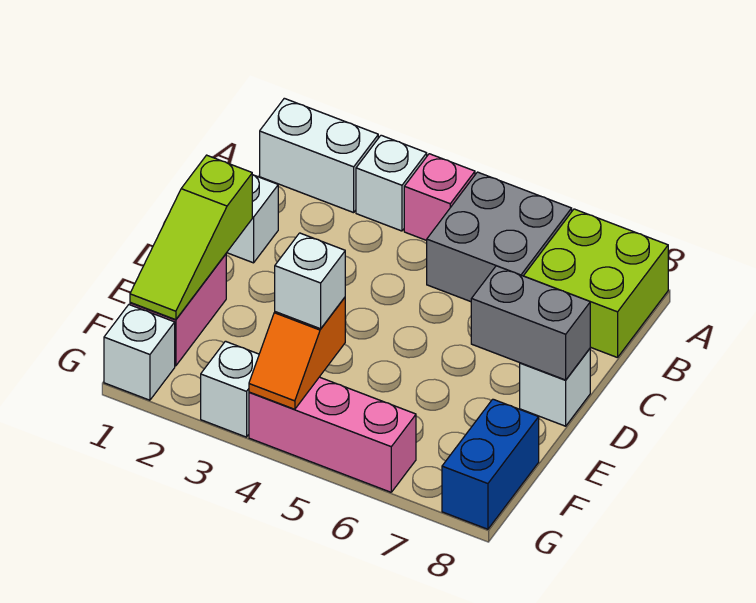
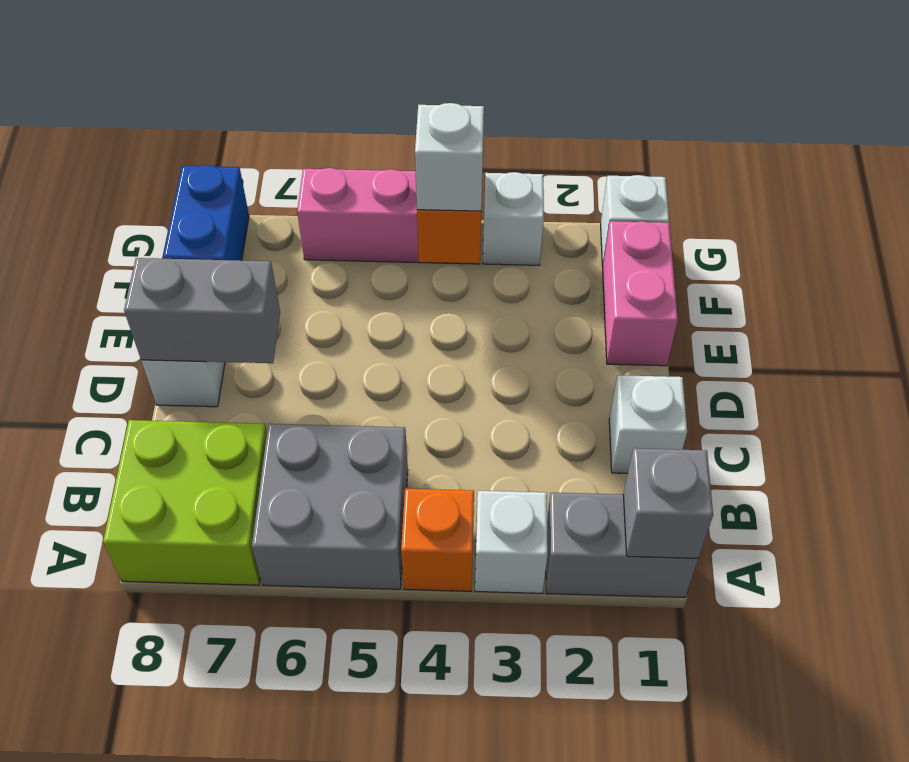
white brick A1:A2 level 1 -> grey brick A1:A2 level 1
none -> grey brick A1 level 2
pink brick A4 level 1 -> orange brick A4 level 1
lime slope D1:F1 level 2 top D -> none

